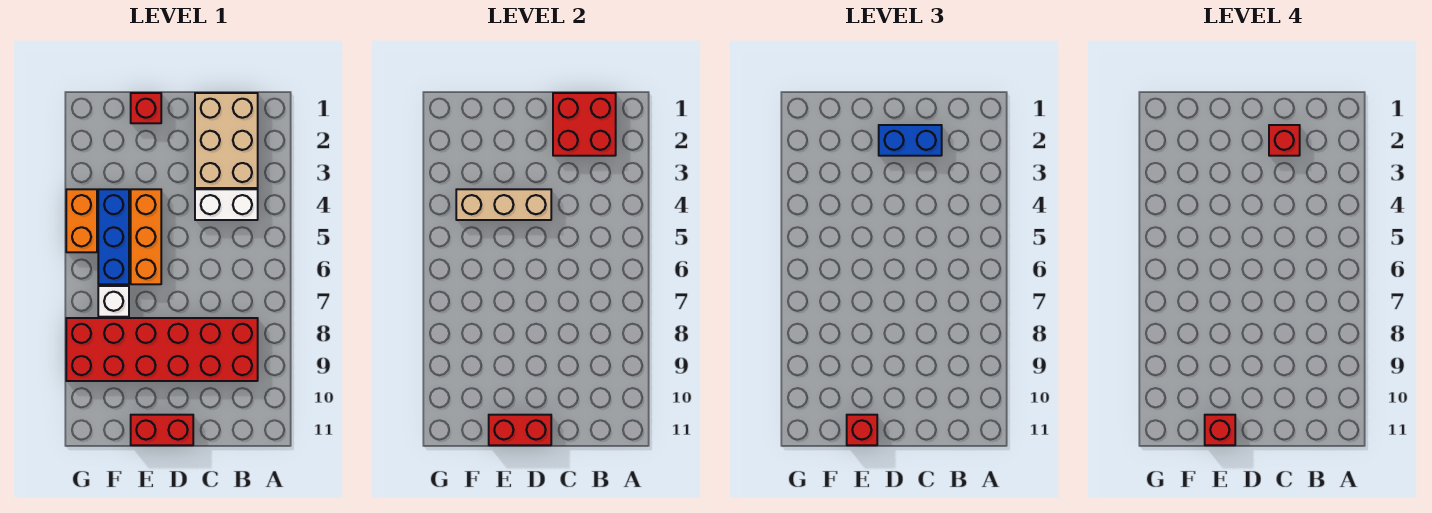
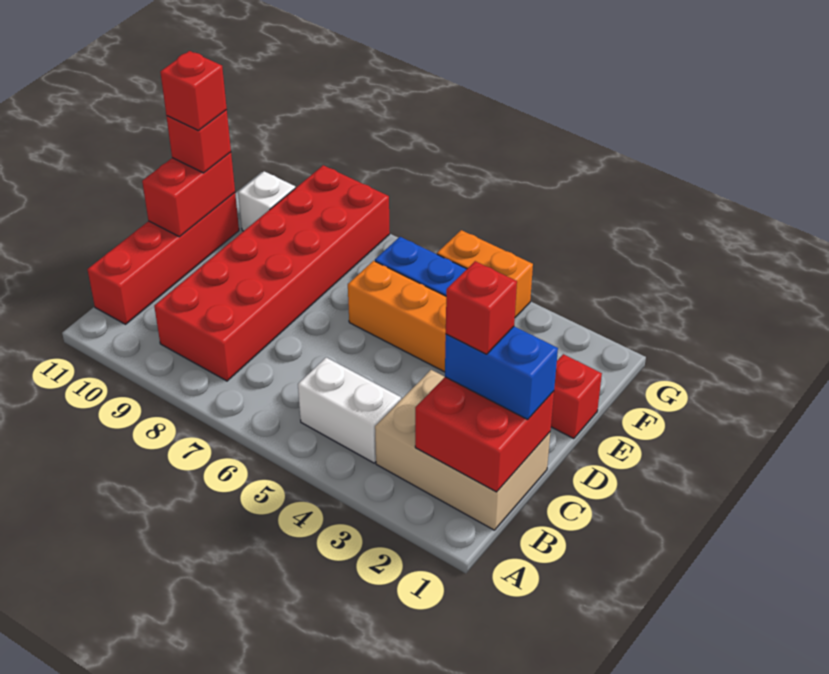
white brick B4:C4 level 1 -> white brick B4:B5 level 1
blue brick C2:D2 level 3 -> blue brick C1:C2 level 3
tan brick D4:F4 level 2 -> none
red brick D11:E11 level 1 -> red brick B11:E11 level 1
white brick F7 level 1 -> white brick F10 level 1

